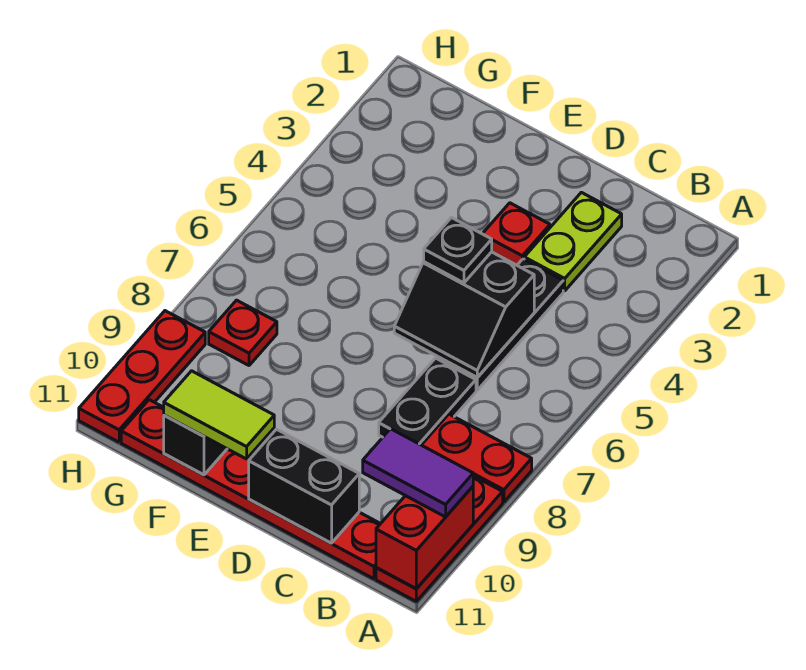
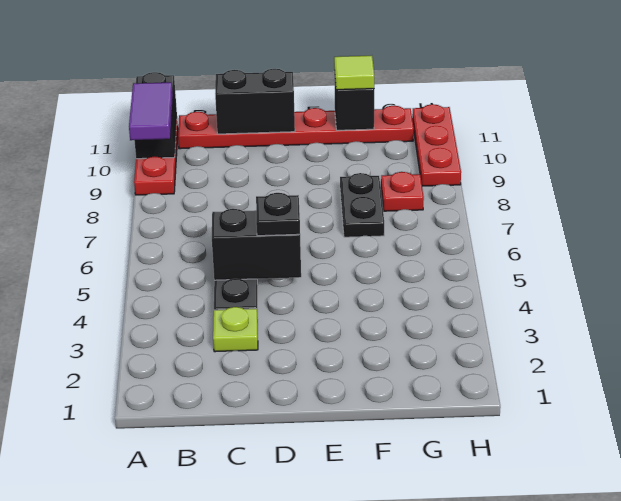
red plate A8:B8 level 1 -> none
red brick A10:A11 level 2 -> black brick A10:A11 level 2
purple tile A10:B10 level 3 -> purple tile A9:A10 level 3
lime plate C2:C3 level 1 -> lime plate C3 level 1
black plate C7:C8 level 1 -> black plate F7:F8 level 1
red plate D3 level 1 -> none
lime tile E11:F11 level 3 -> lime tile F11 level 3

